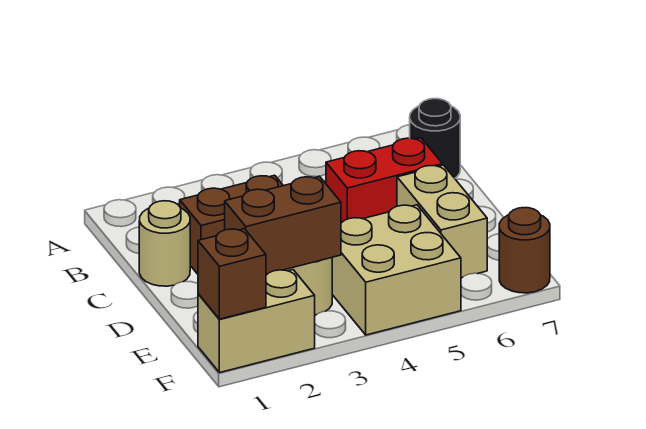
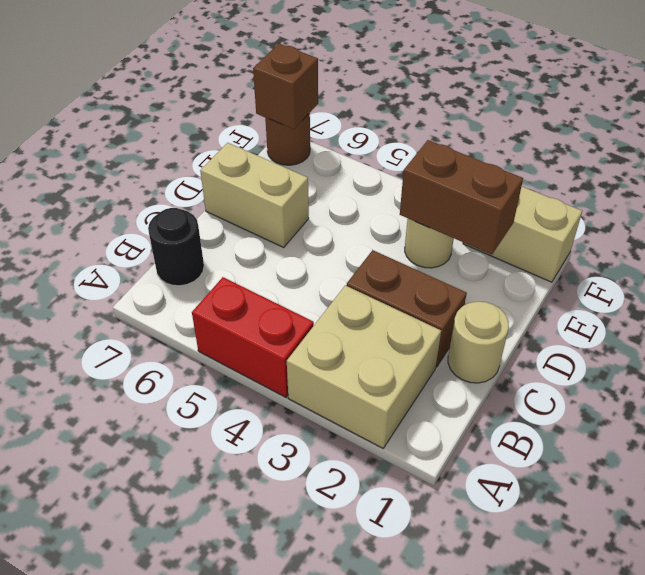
red brick C5:C6 level 1 -> red brick A4:A5 level 1
tan brick D6:E6 level 1 -> tan brick D6:D7 level 1
tan brick E4:F5 level 1 -> tan brick A2:B3 level 1
brown brick F1 level 2 -> brown brick F7 level 2

